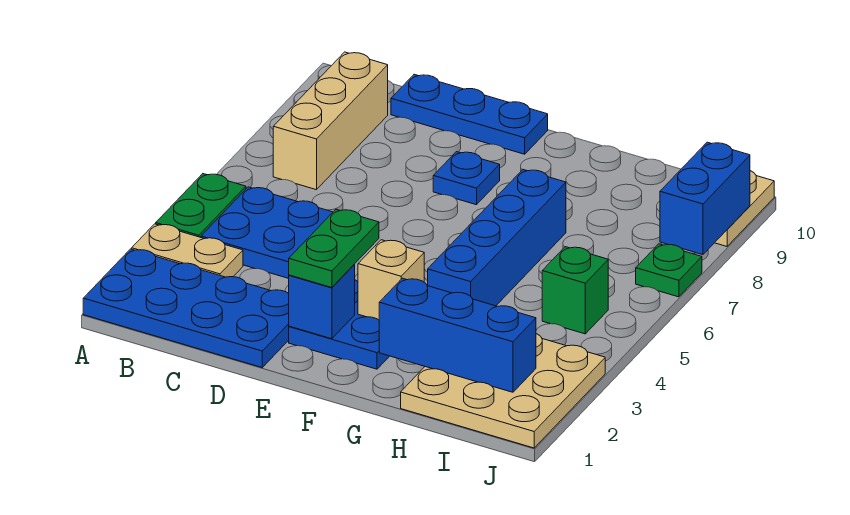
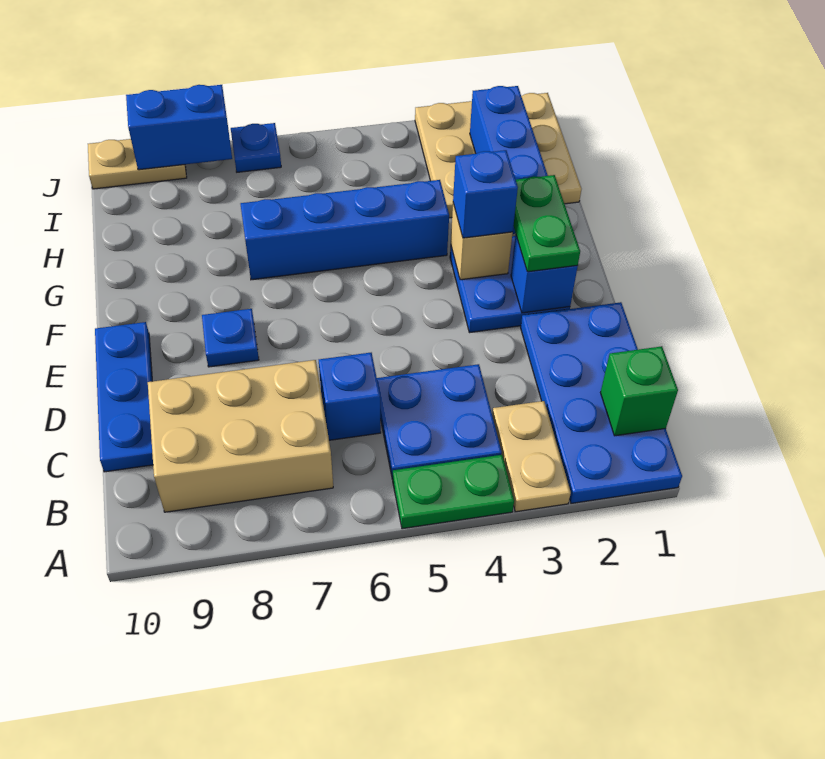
tan brick B7:B9 level 1 -> tan brick B7:C9 level 1
none -> blue brick C6 level 1
green plate E2:E3 level 3 -> green plate E2:F2 level 3
none -> blue brick F3 level 3
green brick I5 level 1 -> green brick B1 level 2
green plate J7 level 1 -> blue plate J7 level 1

